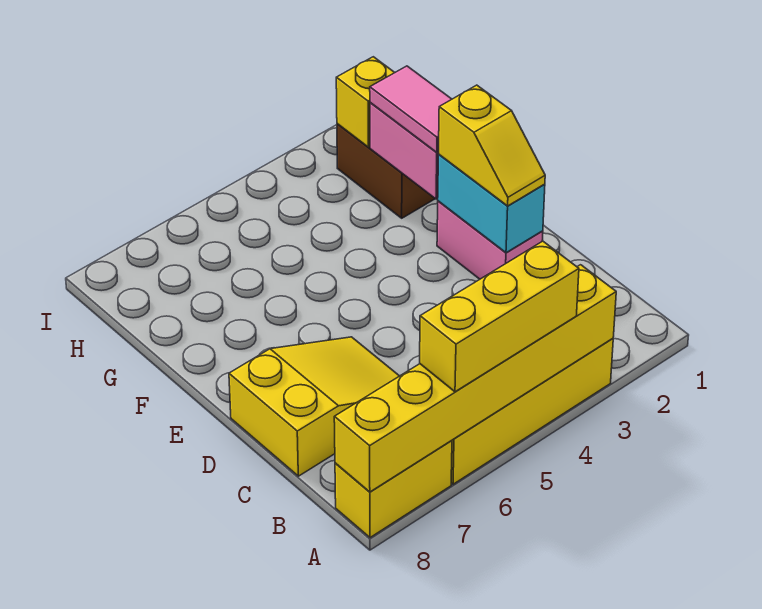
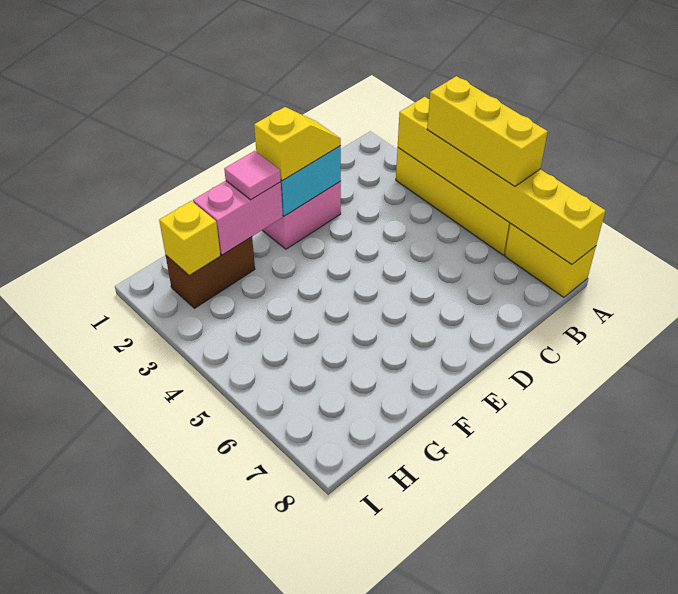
yellow slope C6:D8 level 1 top 8 -> none
pink tile F2:G2 level 3 -> pink tile F2 level 3

